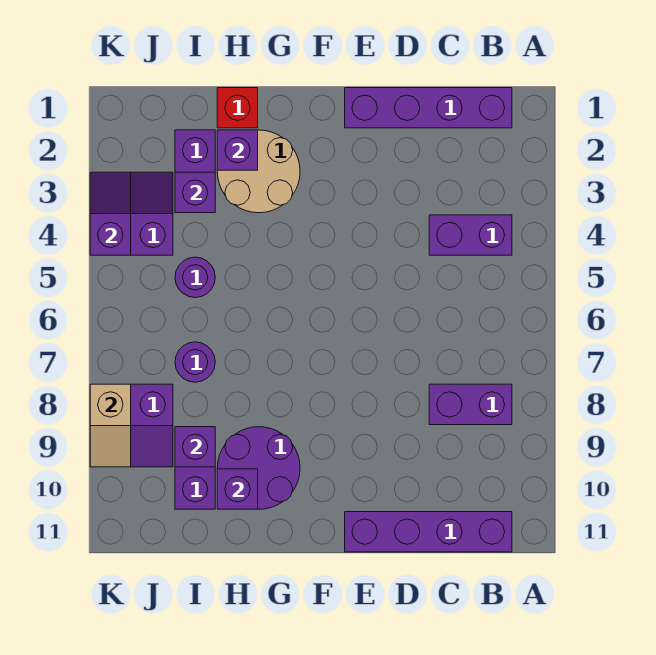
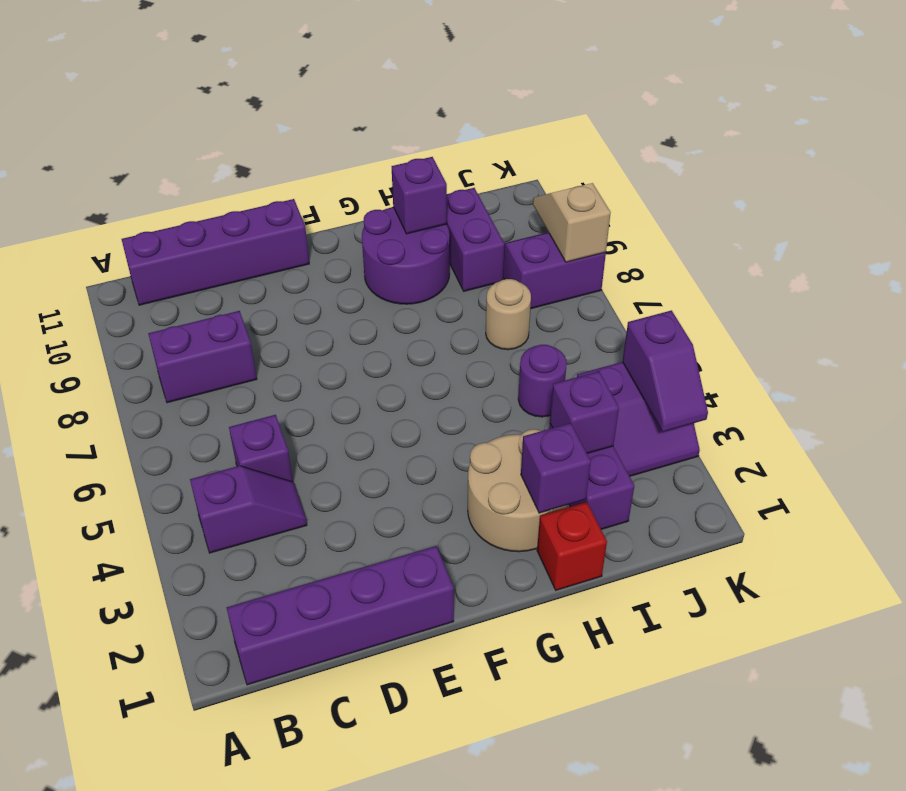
purple brick B4:C4 level 1 -> purple slope B4:C4 level 1 top B
purple round brick I7 level 1 -> tan round brick I7 level 1
purple brick I9 level 2 -> purple brick C5 level 1

